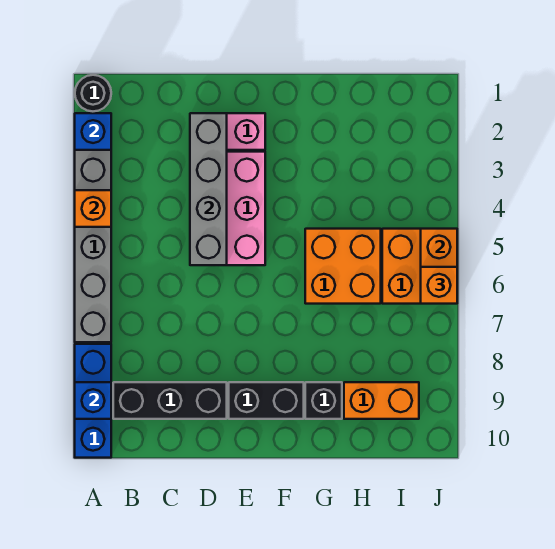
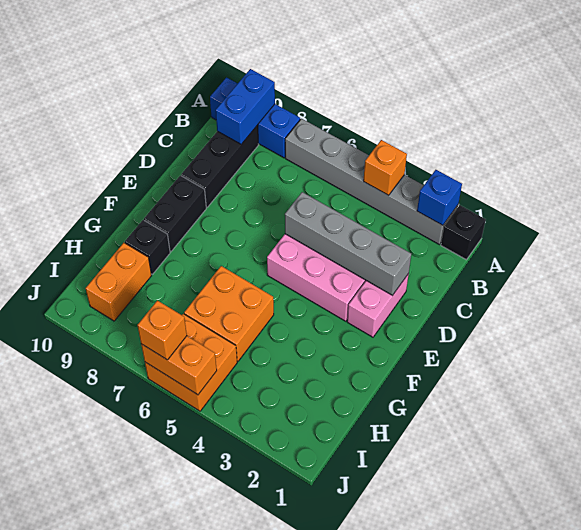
black round brick A1 level 1 -> black brick A1 level 1
blue brick A9 level 2 -> blue brick A9:B9 level 2

